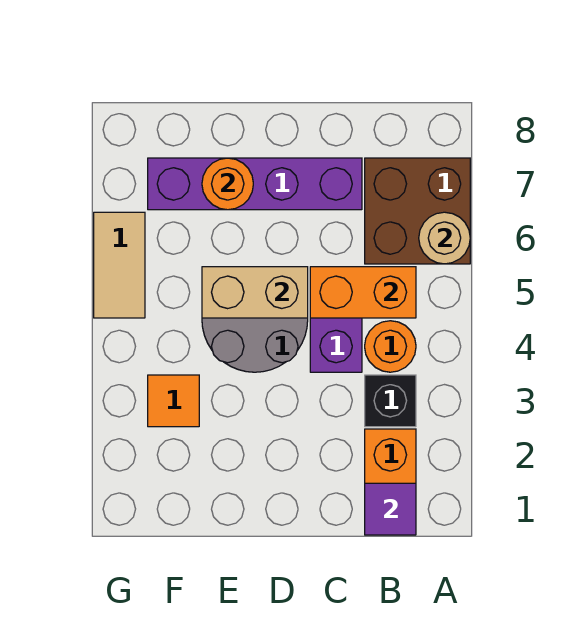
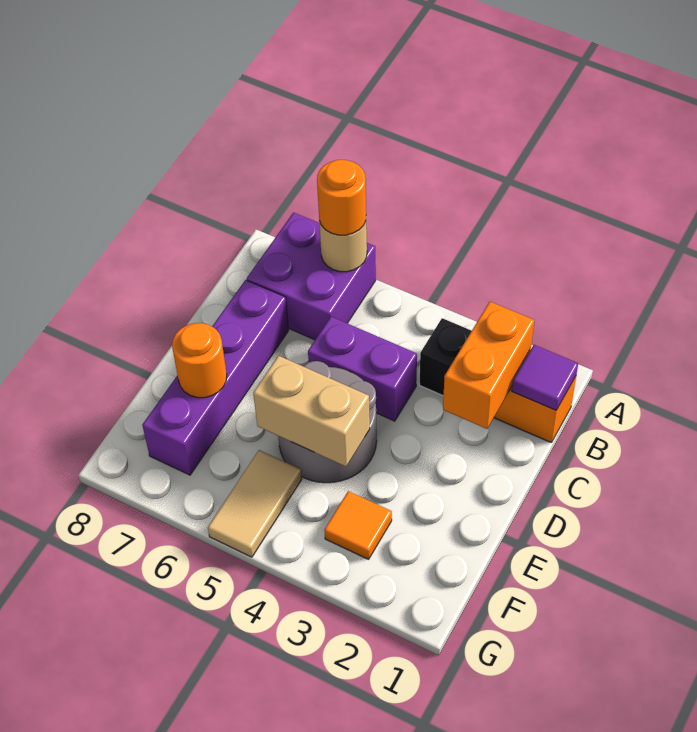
brown brick A6:B7 level 1 -> purple brick A6:B7 level 1
orange round brick B4 level 1 -> orange round brick A6 level 3
orange brick B5:C5 level 2 -> orange brick B2:C2 level 2
tan brick D5:E5 level 2 -> tan brick E4:E5 level 2
tan tile G5:G6 level 1 -> tan tile F5:G5 level 1

